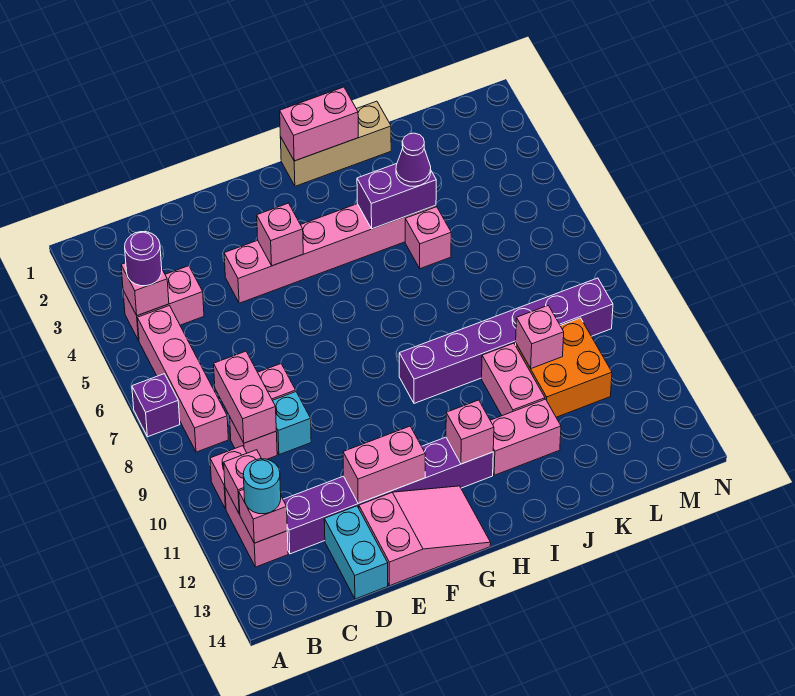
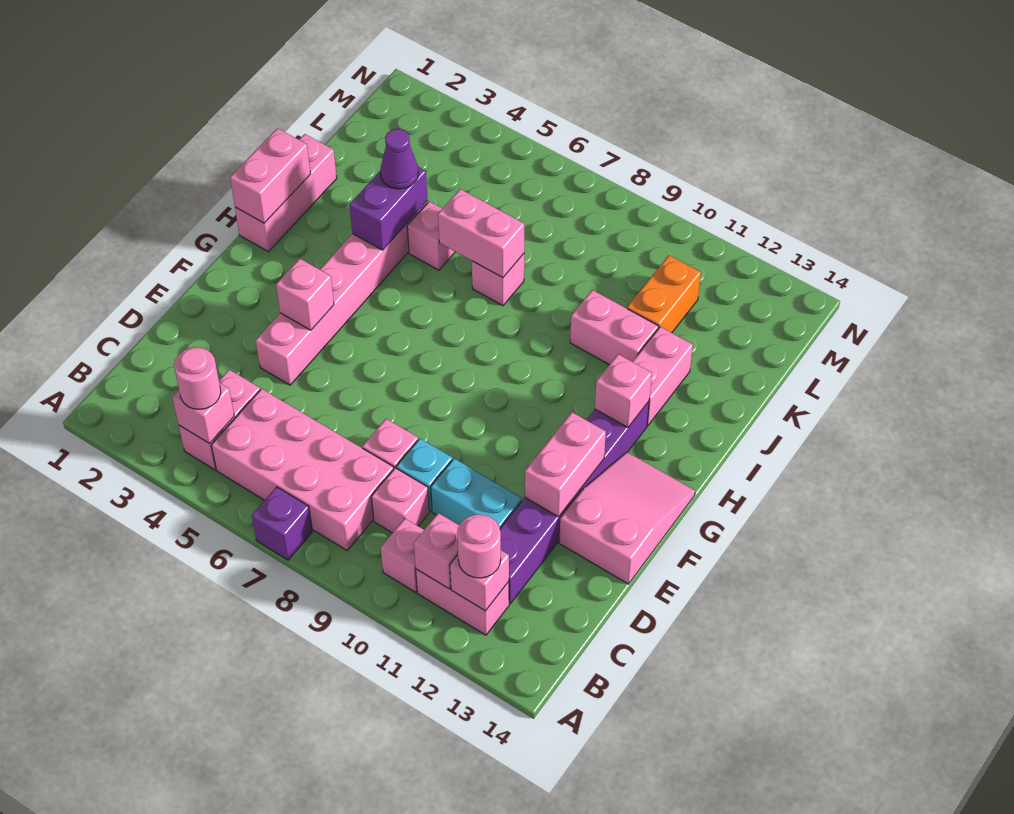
purple round brick B4 level 3 -> pink round brick B4 level 3
pink brick B5:B8 level 1 -> pink brick B5:C8 level 1
cyan round brick B12 level 3 -> pink round brick B12 level 3
pink brick C8:C9 level 2 -> pink brick J6:J7 level 2
cyan brick D13:D14 level 1 -> cyan brick D10:D11 level 1
tan brick H1:J1 level 1 -> pink brick H1:J1 level 1
purple brick H9:M9 level 1 -> none
orange brick K10:L11 level 1 -> orange brick K11:L11 level 1
pink brick K10 level 2 -> pink brick J7 level 1

